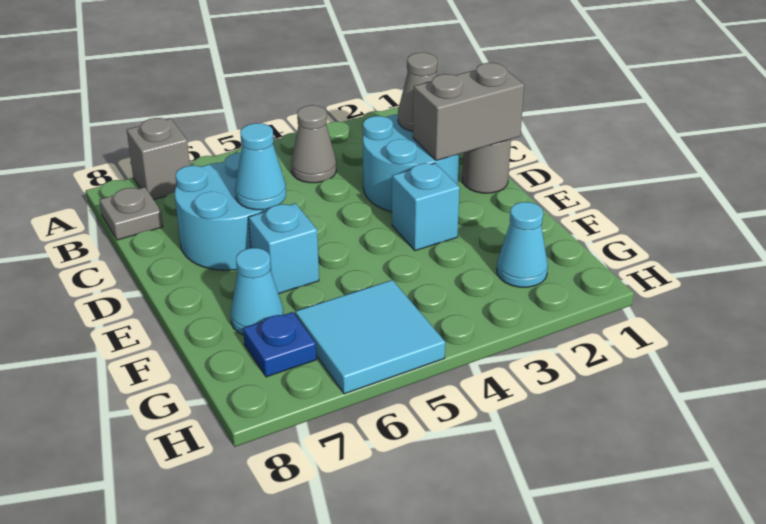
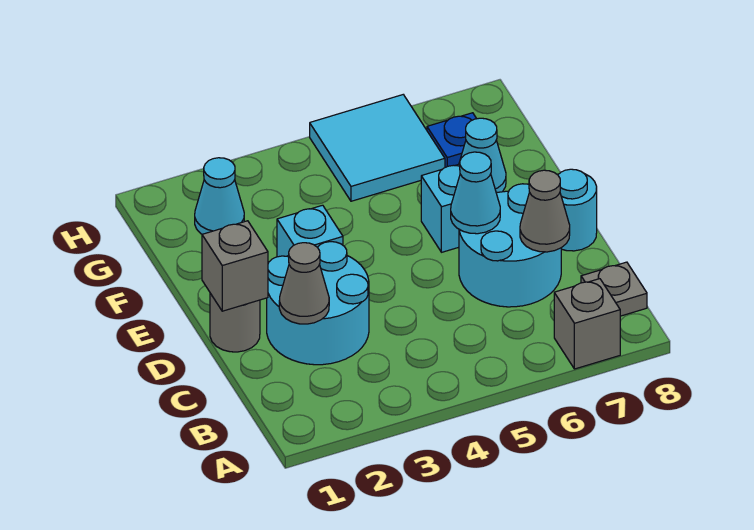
grey cone B4 level 1 -> grey cone C7 level 2
grey brick D1:D2 level 2 -> grey brick D1 level 2
none -> cyan round brick D8 level 1

